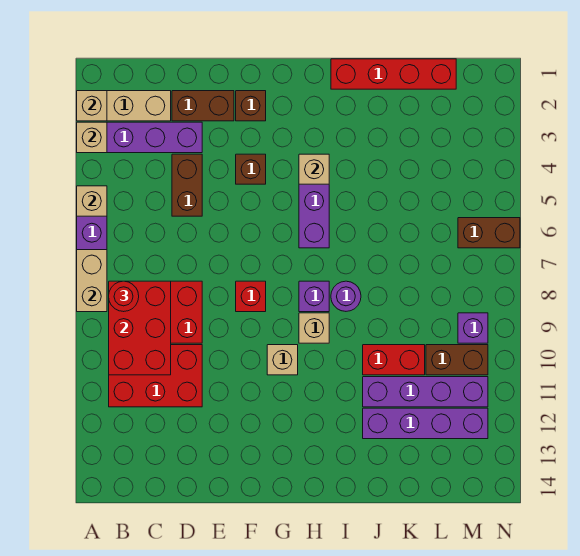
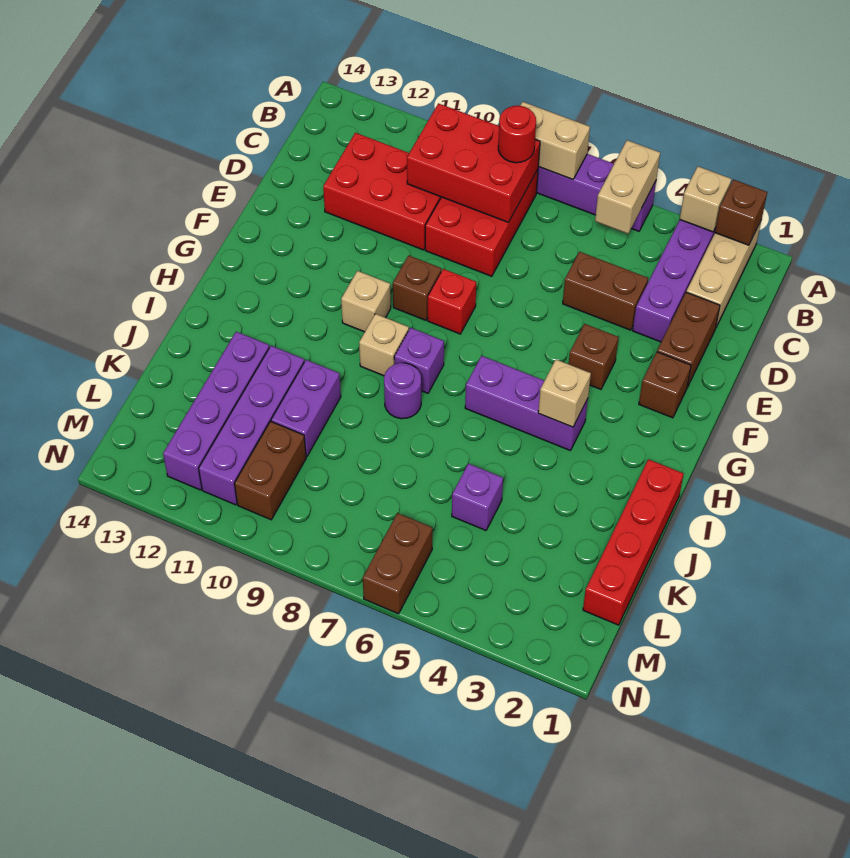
tan brick A2 level 2 -> brown brick A2 level 2
tan brick A5 level 2 -> tan brick A5:B5 level 2
red brick B10:D11 level 1 -> red brick C10:D12 level 1
none -> brown brick F9 level 1
red brick J10:K10 level 1 -> purple brick J10:K10 level 1
purple brick M9 level 1 -> purple brick K5 level 1

